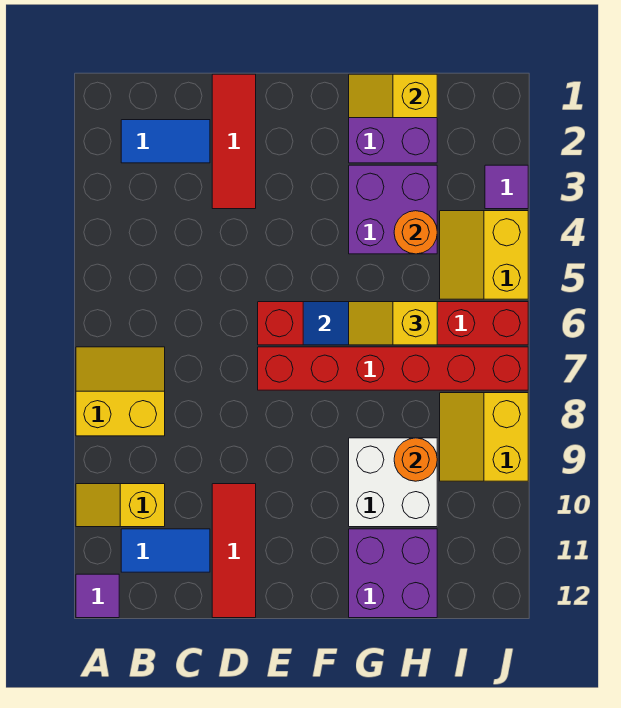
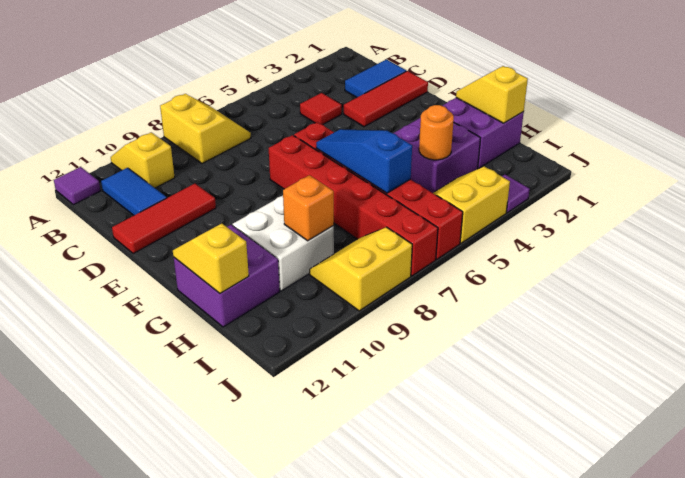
blue tile B2:C2 level 1 -> blue tile C1:C2 level 1
none -> red tile C4 level 1
yellow slope G6:H6 level 3 top H -> yellow slope G12:H12 level 2 top H
orange round brick H9 level 2 -> orange brick H9 level 2

